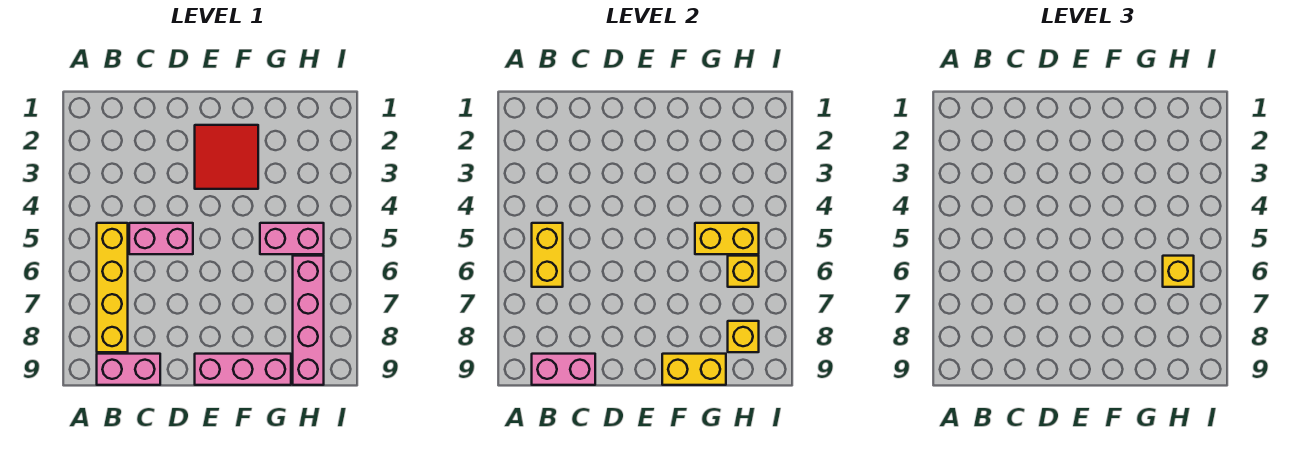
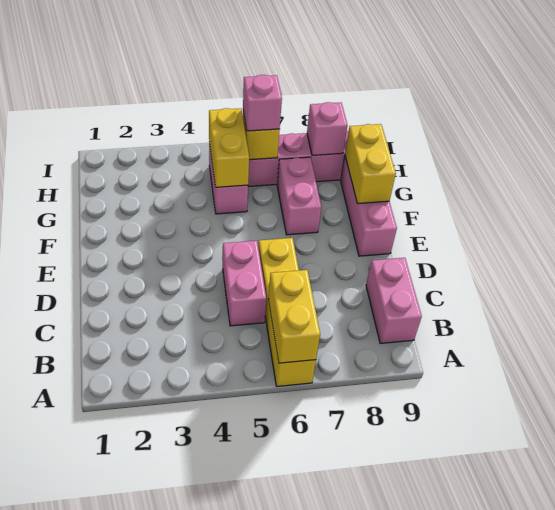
yellow brick B5:B8 level 1 -> yellow brick A6:D6 level 1
yellow brick B5:B6 level 2 -> yellow brick A6:B6 level 2
pink brick B9:C9 level 2 -> pink brick F7:G7 level 1
red tile E2:F3 level 1 -> none
yellow brick H6 level 3 -> pink brick H6 level 3
yellow brick H8 level 2 -> pink brick H8 level 2

